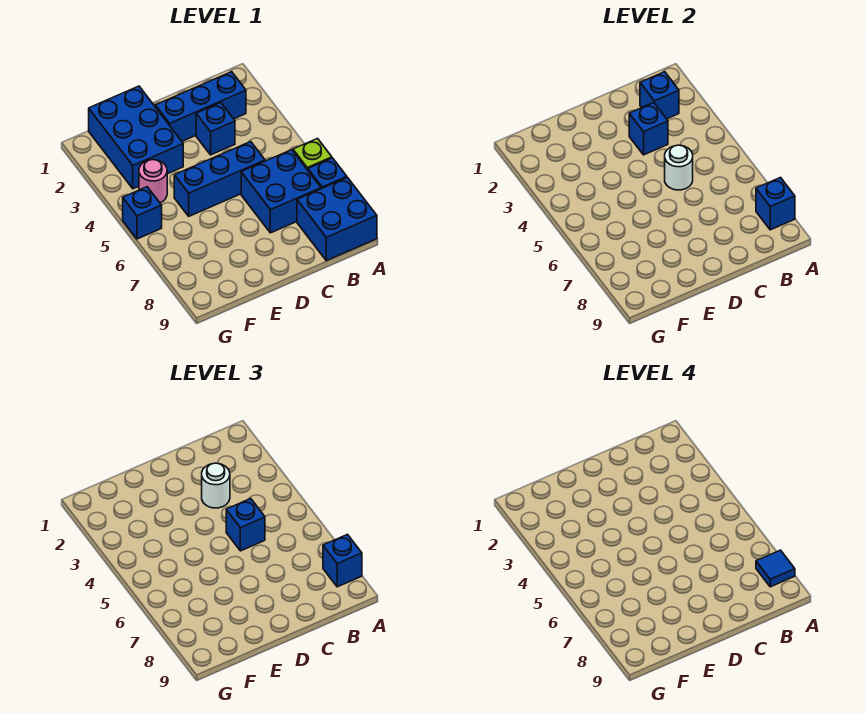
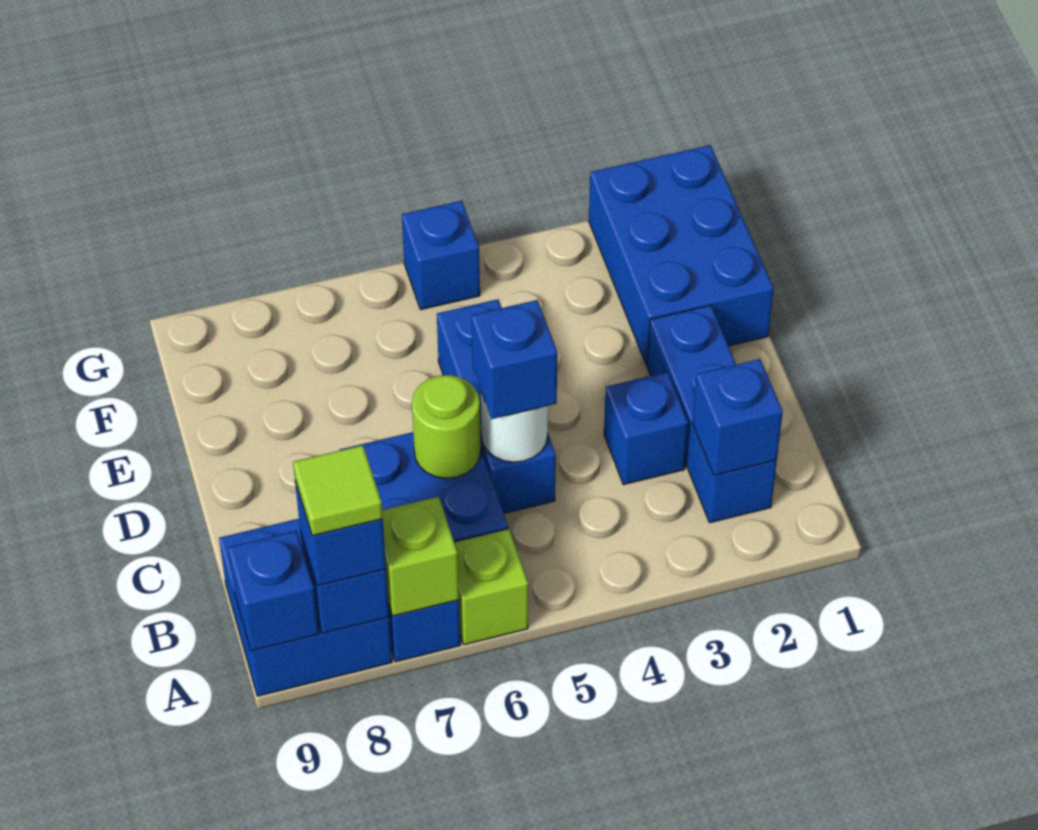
none -> lime brick A7 level 2
blue tile A8 level 4 -> lime tile A8 level 4
blue brick C3 level 2 -> blue brick A9 level 2
white round brick C3 level 3 -> none
none -> lime round brick C6 level 2
blue brick E1:F3 level 1 -> blue brick E1:G2 level 1
pink round brick F4 level 1 -> none

